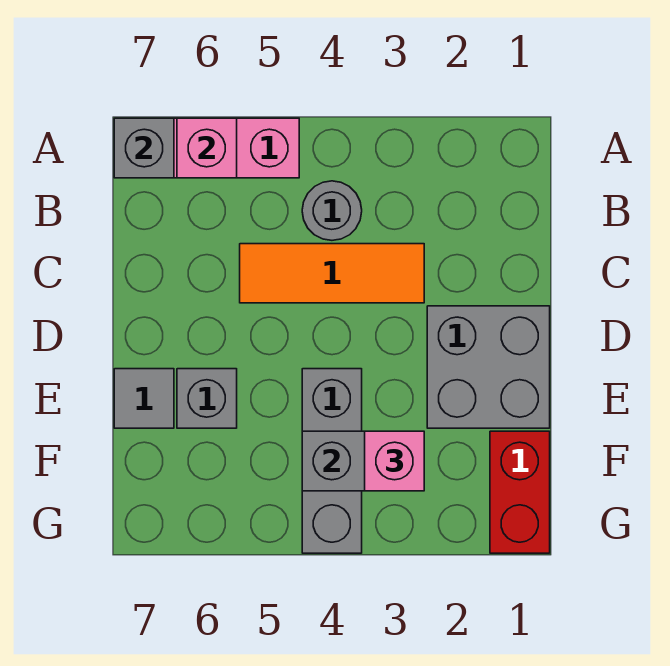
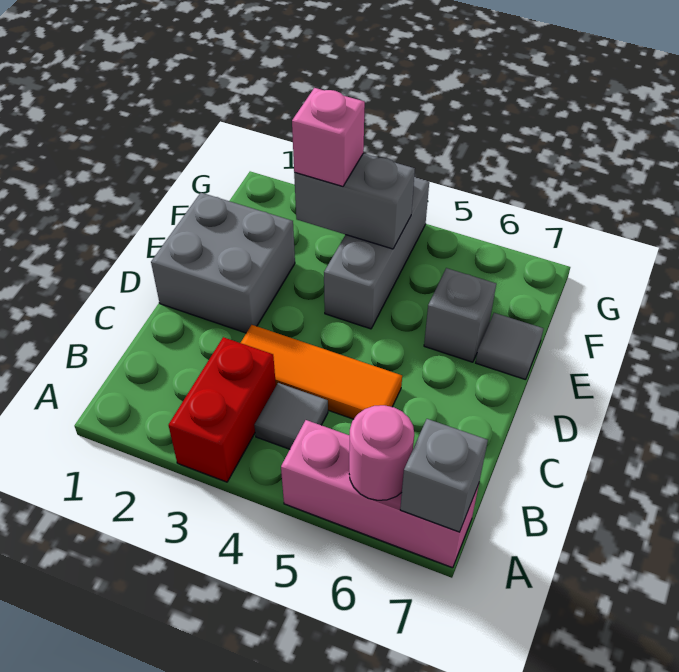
pink brick A6 level 2 -> pink round brick A6 level 2
grey round brick B4 level 1 -> grey tile B4 level 1
red brick F1:G1 level 1 -> red brick A3:B3 level 1

